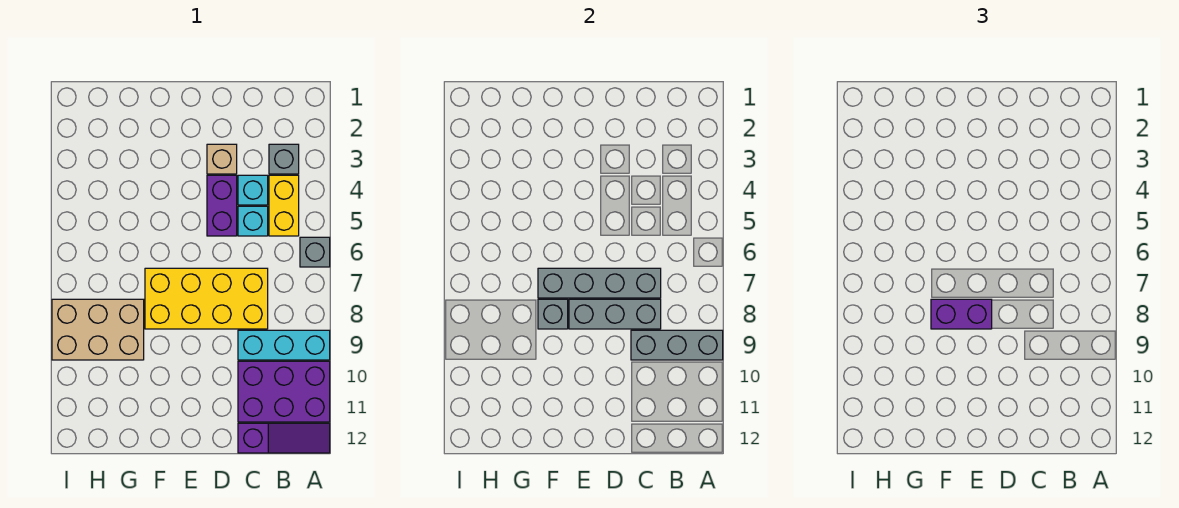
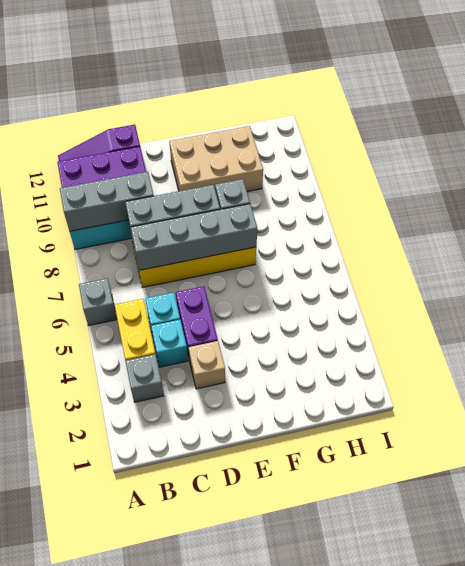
purple brick E8:F8 level 3 -> none
tan brick G8:I9 level 1 -> tan brick E10:G11 level 1

